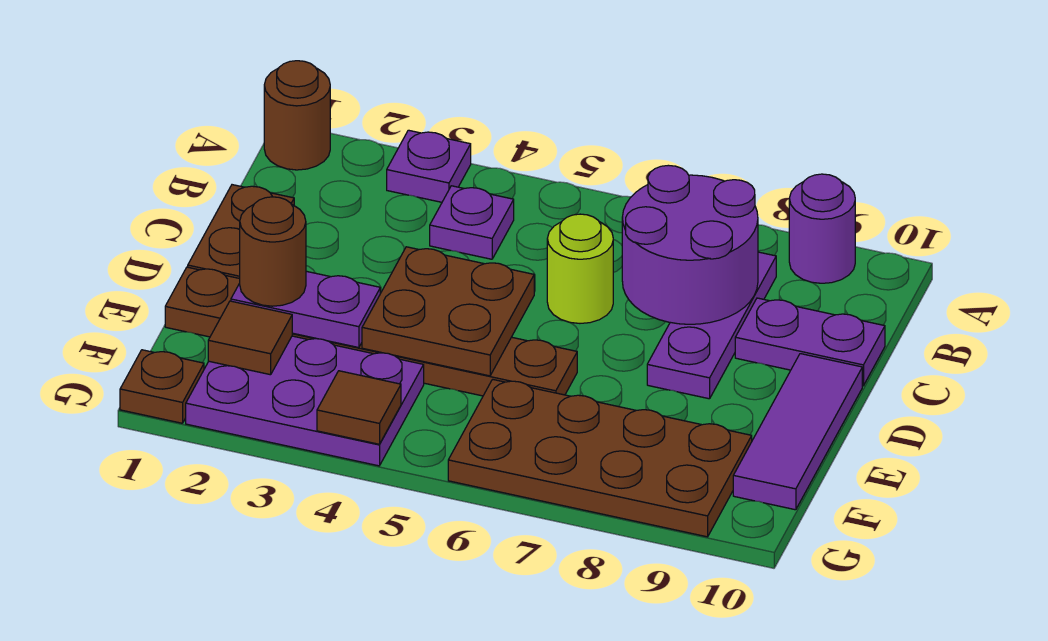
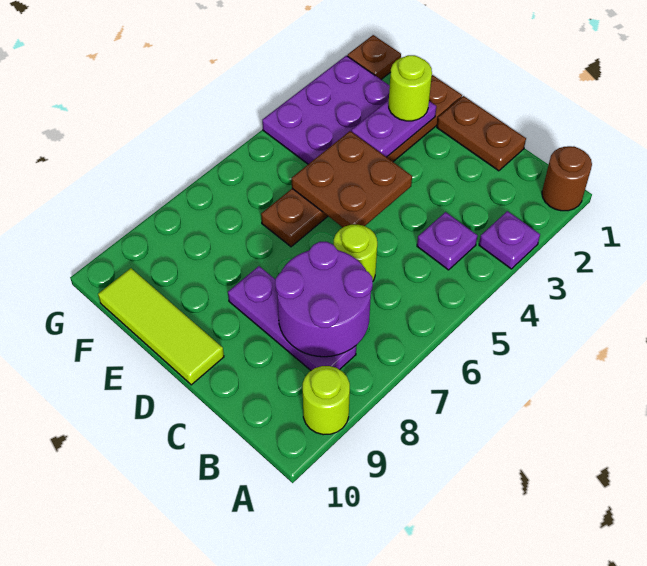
purple round brick A9 level 1 -> lime round brick A9 level 1
purple plate C9:C10 level 1 -> none
purple tile D10:F10 level 1 -> lime tile D10:F10 level 1
brown round brick E2 level 3 -> lime round brick E2 level 3
brown tile F2 level 2 -> none
brown plate F6:G9 level 1 -> none
brown tile G4 level 2 -> none

